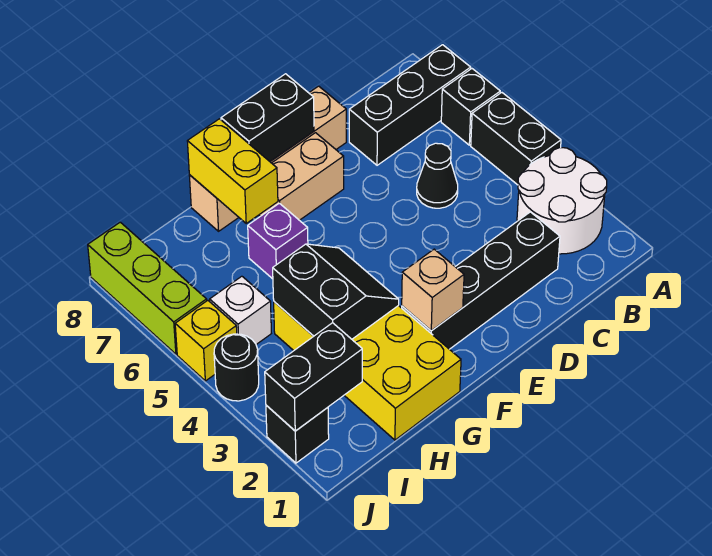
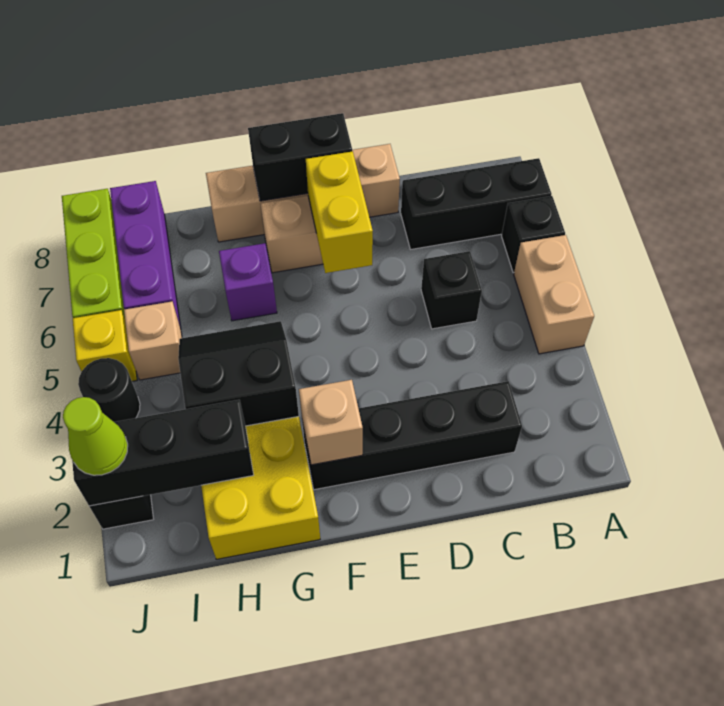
white round brick A2:B3 level 1 -> none
black brick A4:A5 level 1 -> tan brick A4:A5 level 1
black cone C5 level 1 -> black brick C5 level 1
black slope G3:H4 level 2 top H -> black slope G3:H4 level 2 top 3
yellow brick G7:G8 level 2 -> yellow brick E6:E7 level 2
black brick I2:J2 level 2 -> black brick H2:J2 level 2
white brick I5 level 1 -> tan brick I5 level 1
none -> purple brick I6:I8 level 1
none -> lime cone J2 level 3

